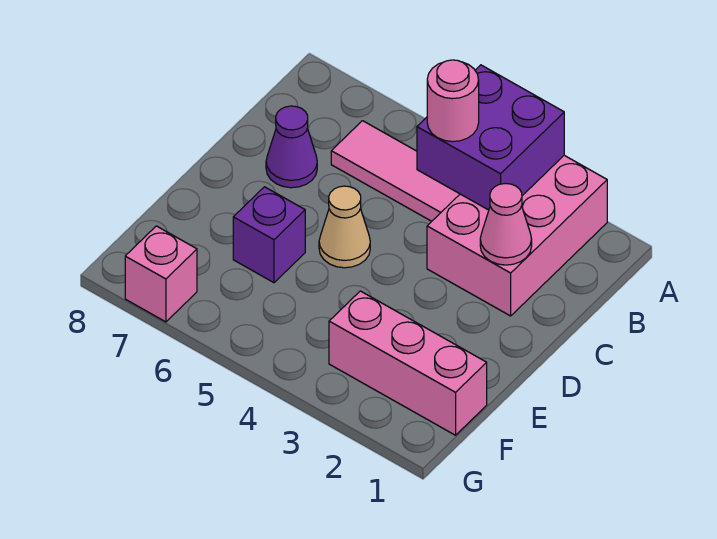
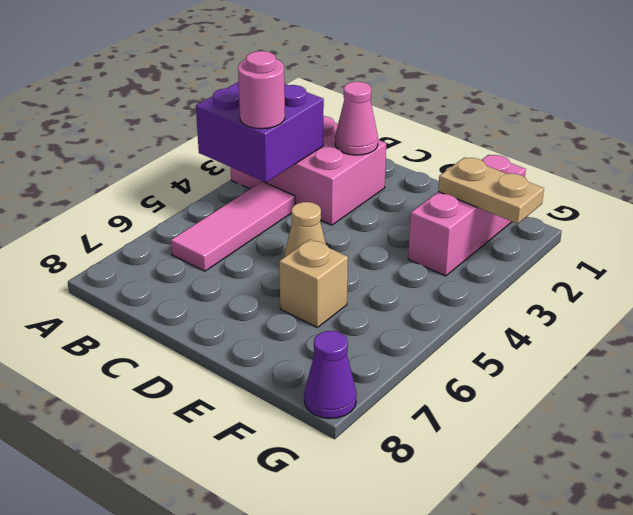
purple cone C7 level 1 -> purple cone G8 level 1
purple brick E6 level 1 -> tan brick E6 level 1
none -> tan plate F2:G2 level 2
pink brick G7 level 1 -> none

